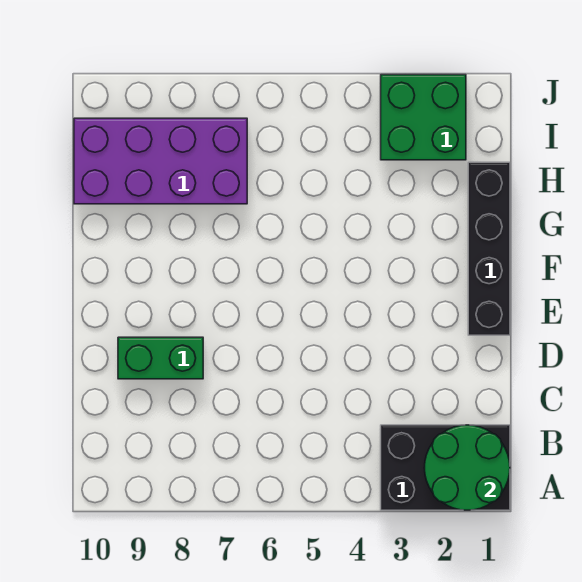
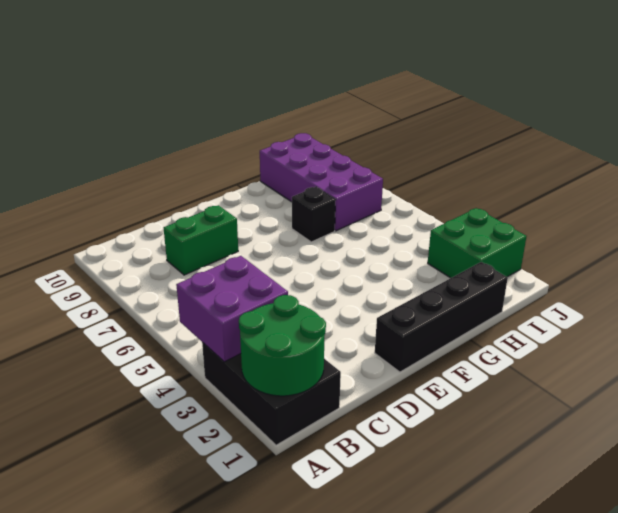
none -> purple brick A3:B4 level 2
green brick D8:D9 level 1 -> green brick C8:D8 level 1
none -> black brick G7 level 1

